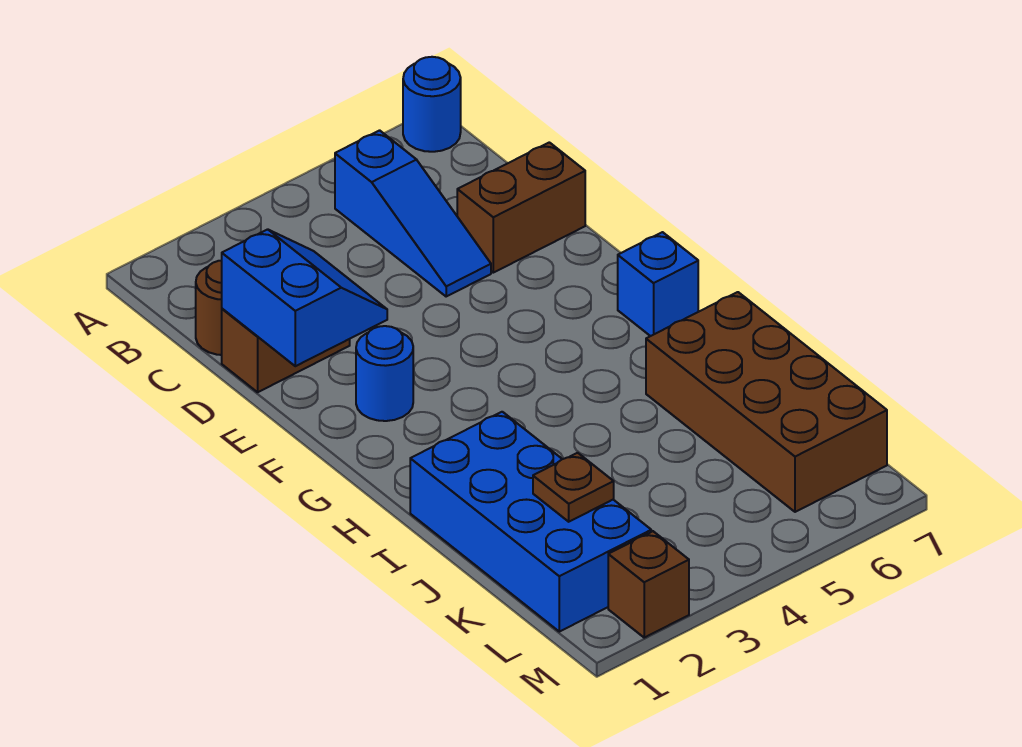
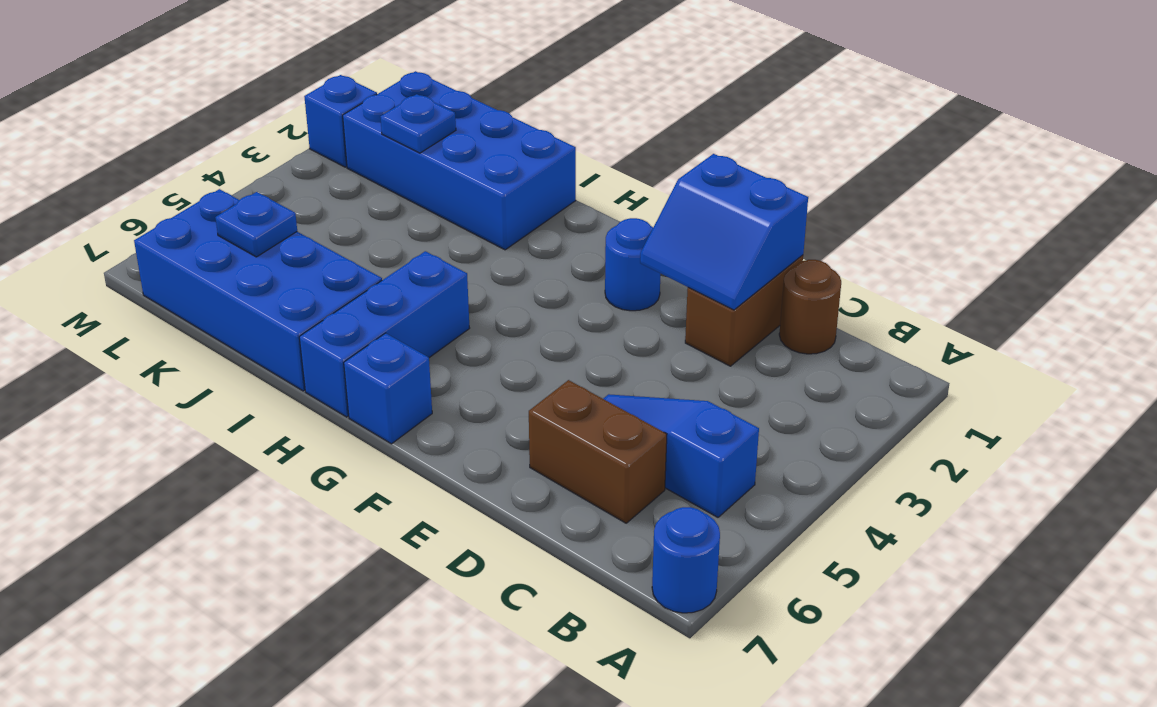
brown brick D6:D7 level 1 -> brown brick C6:D6 level 1
none -> blue brick H5:H7 level 1
brown brick I6:L7 level 1 -> blue brick I6:L7 level 1
brown plate K2 level 2 -> blue plate K2 level 2
none -> blue plate K6 level 2
brown brick M2 level 1 -> blue brick M2 level 1

